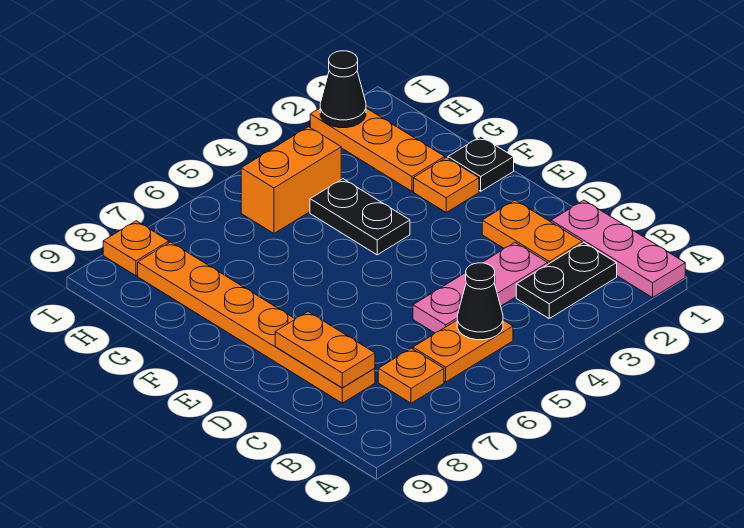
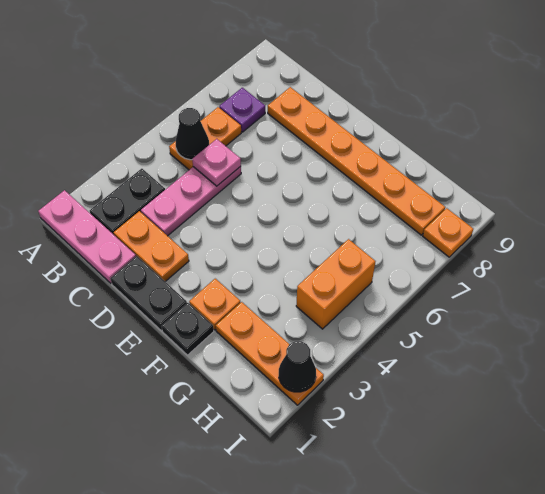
orange plate B7 level 1 -> purple plate B7 level 1
none -> pink plate C5 level 2
orange plate C8:D8 level 2 -> none
black plate F4:G4 level 1 -> black plate D1:E1 level 1

